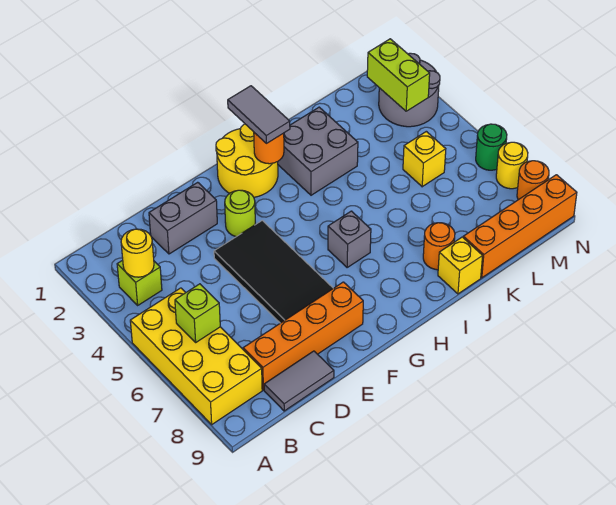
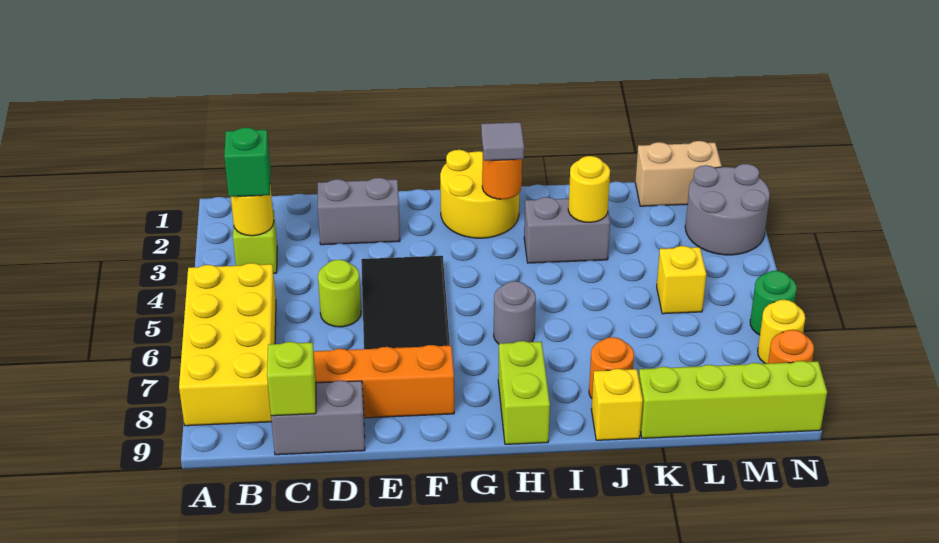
none -> green brick B3 level 3
lime brick B6 level 2 -> lime brick C9 level 2
grey tile C9:D9 level 1 -> grey brick C9:D9 level 1
lime round brick F3 level 1 -> lime round brick D5 level 1
grey tile H1:H2 level 3 -> grey tile H2 level 3
grey brick H6 level 1 -> grey round brick H6 level 1
grey brick I2:J3 level 1 -> grey brick I3:J3 level 1
none -> yellow round brick J3 level 2
orange brick K9:N9 level 1 -> lime brick K9:N9 level 1
none -> tan brick L1:M1 level 1
lime brick M2:M3 level 2 -> lime brick H8:H9 level 1

